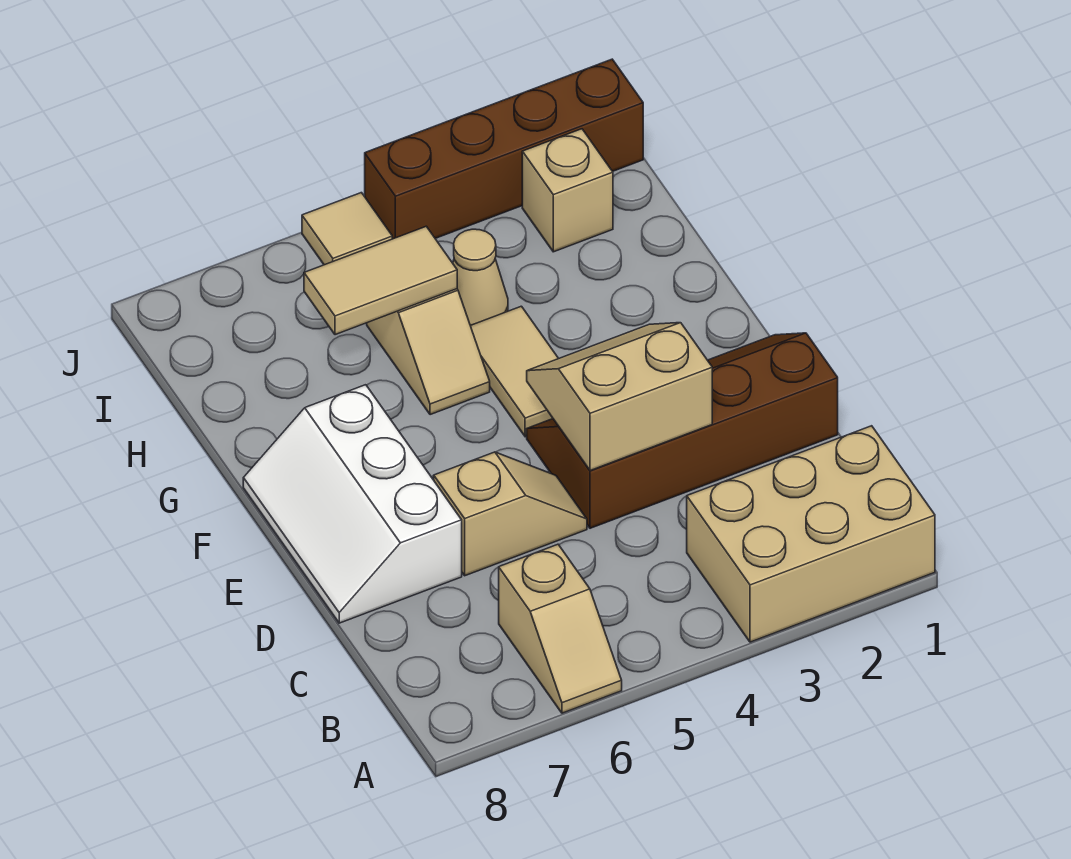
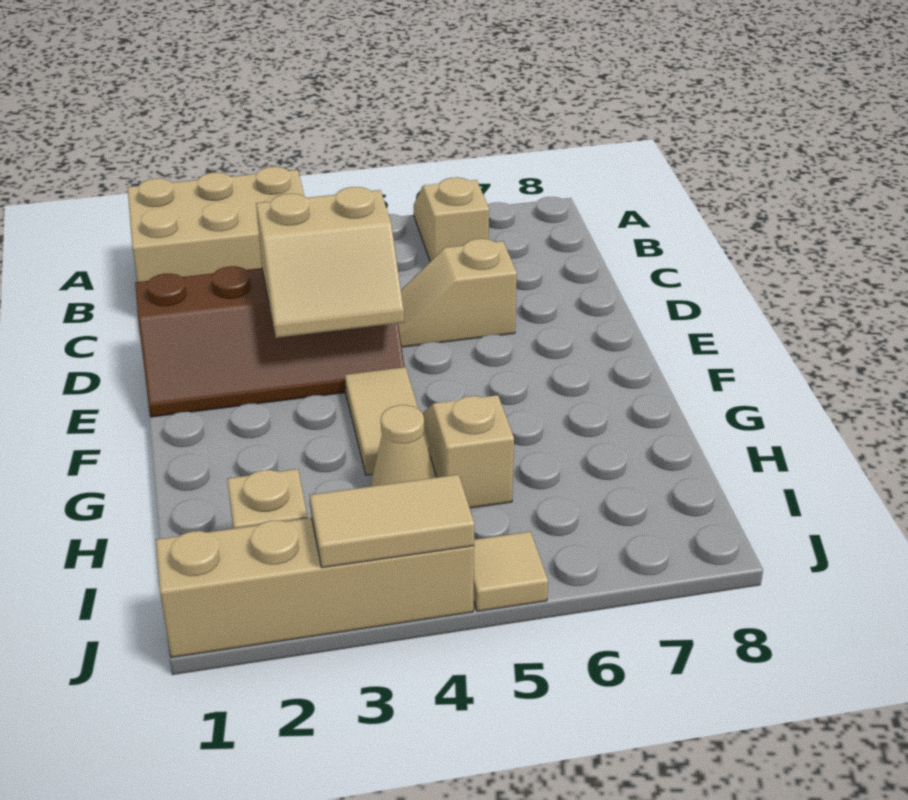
white slope D7:F8 level 1 top 7 -> none
tan tile H5:H6 level 2 -> tan tile J3:J4 level 2
brown brick J1:J4 level 1 -> tan brick J1:J4 level 1

